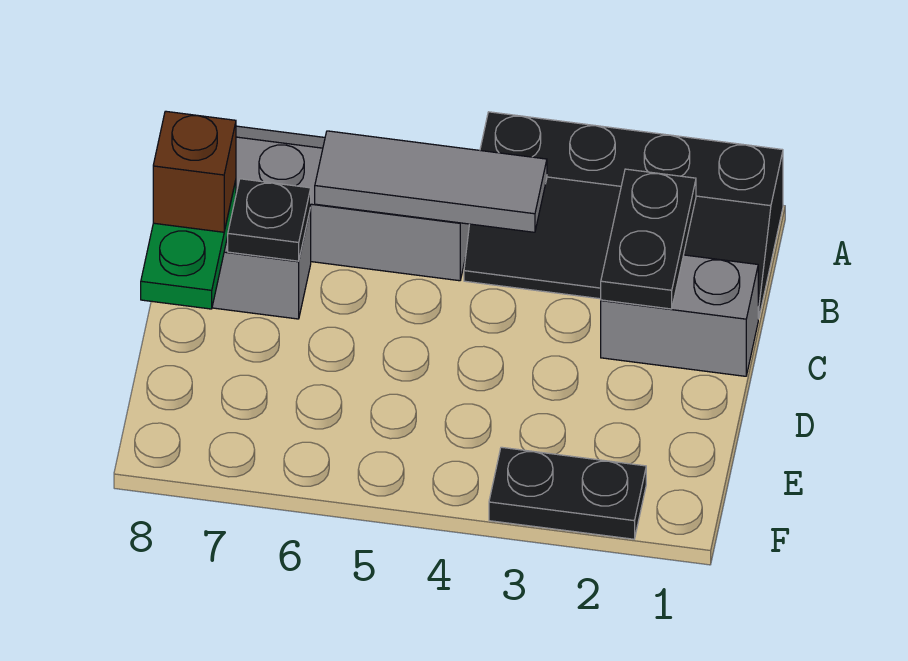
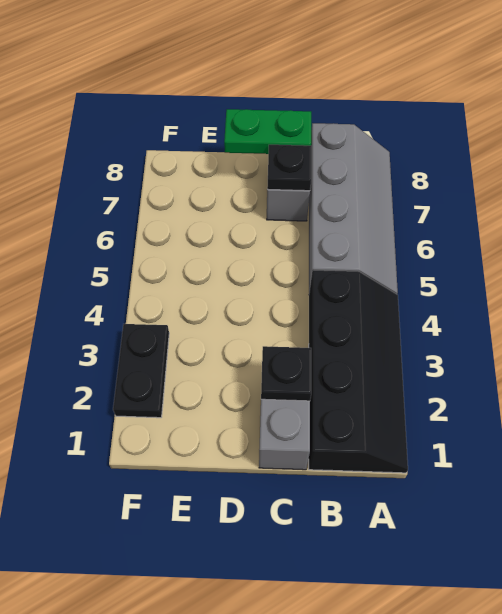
black slope A1:B4 level 1 top A -> black slope A1:B4 level 1 top B
black plate B2:C2 level 2 -> black plate C2 level 2
grey tile B4:B6 level 2 -> none
brown brick C8 level 3 -> none

